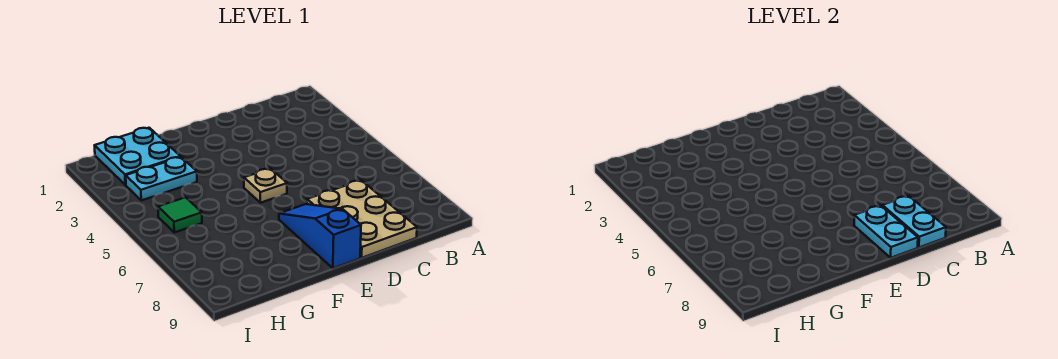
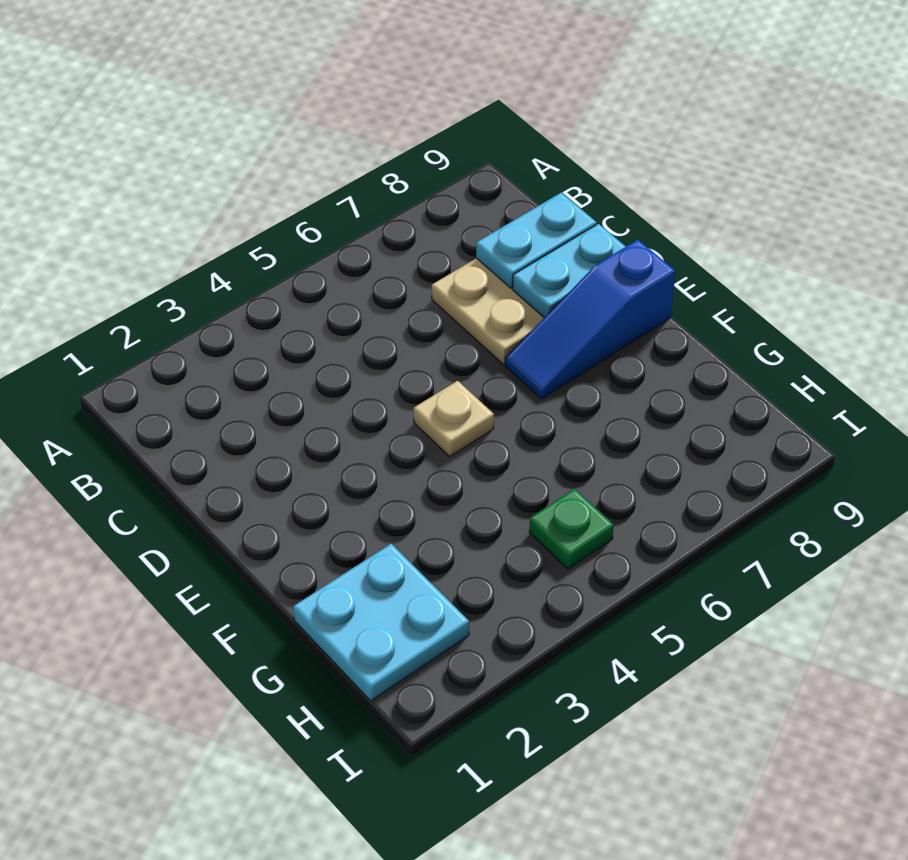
cyan plate G3:H3 level 1 -> none
green tile H5 level 1 -> green plate H5 level 1

